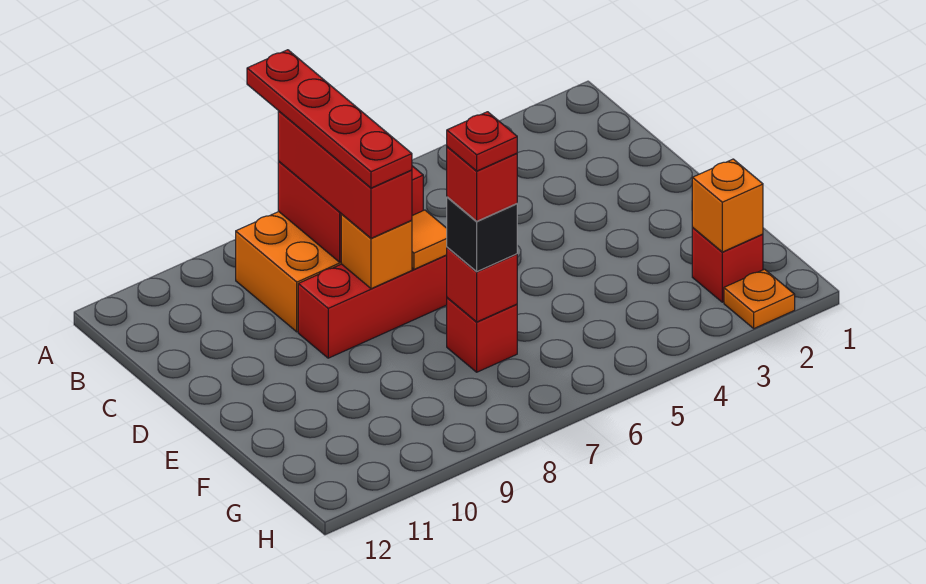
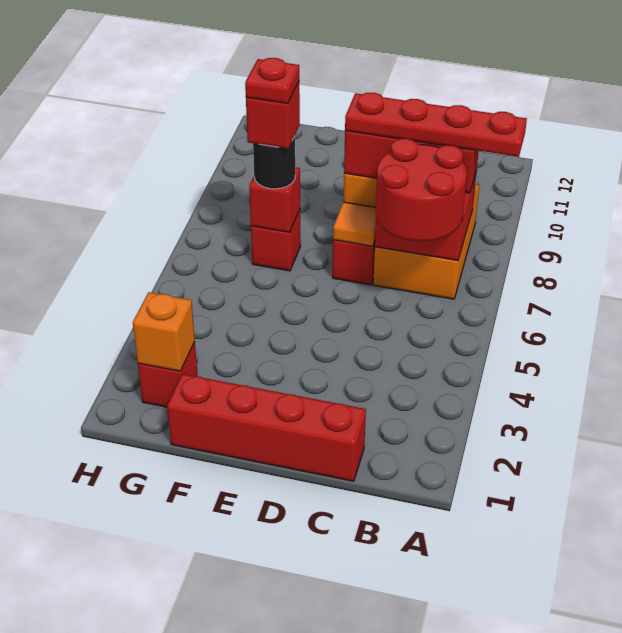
none -> red round brick B6:C7 level 3
none -> red brick C1:F1 level 1
black brick F7 level 3 -> black round brick F7 level 3
orange plate H2 level 1 -> none

